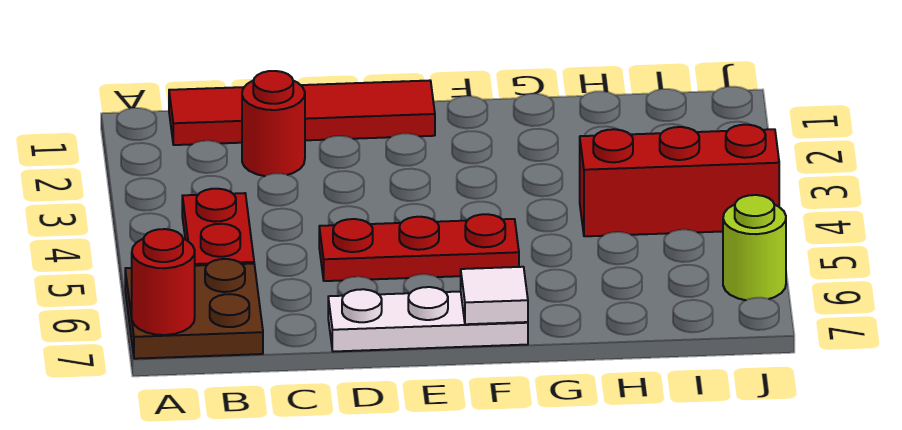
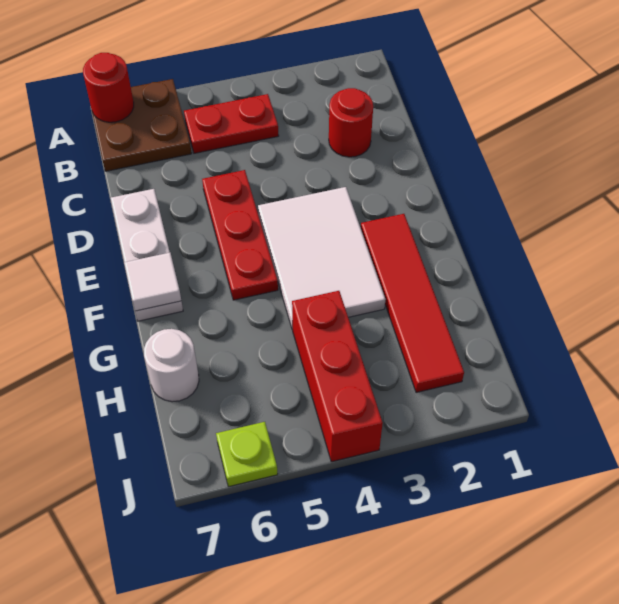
red tile B1:E1 level 1 -> red tile F2:I2 level 1
none -> white tile E3:G4 level 1
none -> white round brick H7 level 1
lime round brick J6 level 1 -> lime plate J6 level 1

